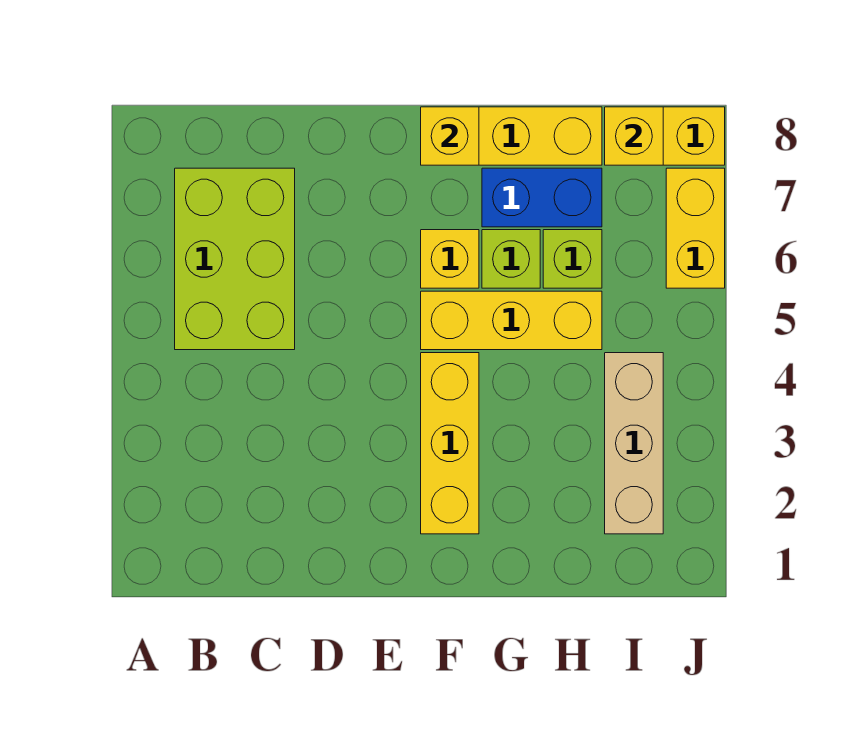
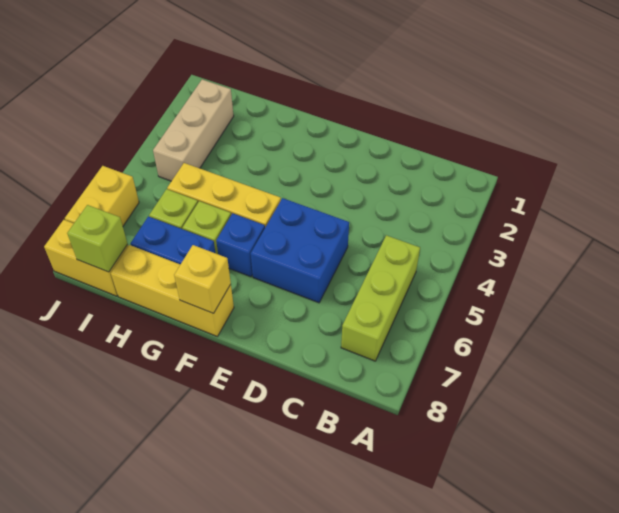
lime brick B5:C7 level 1 -> lime brick B5:B7 level 1
none -> blue brick D5:E6 level 1
yellow brick F2:F4 level 1 -> none
yellow brick F6 level 1 -> blue brick F6 level 1
yellow brick I8 level 2 -> lime brick I8 level 2

